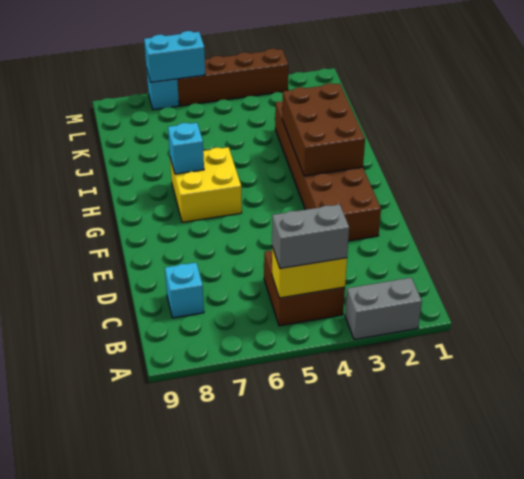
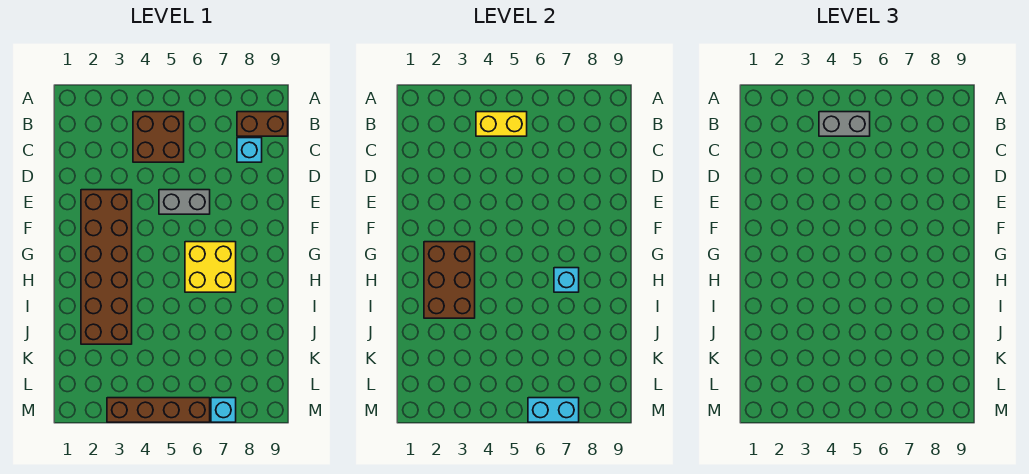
grey brick A2:A3 level 1 -> grey brick E5:E6 level 1
none -> brown brick B8:B9 level 1

